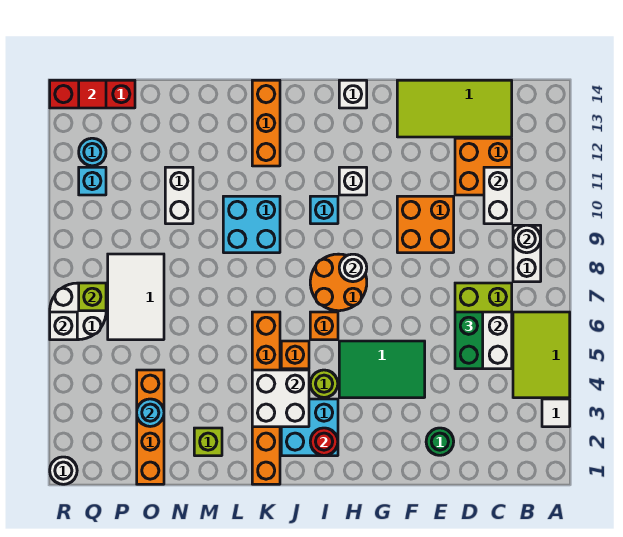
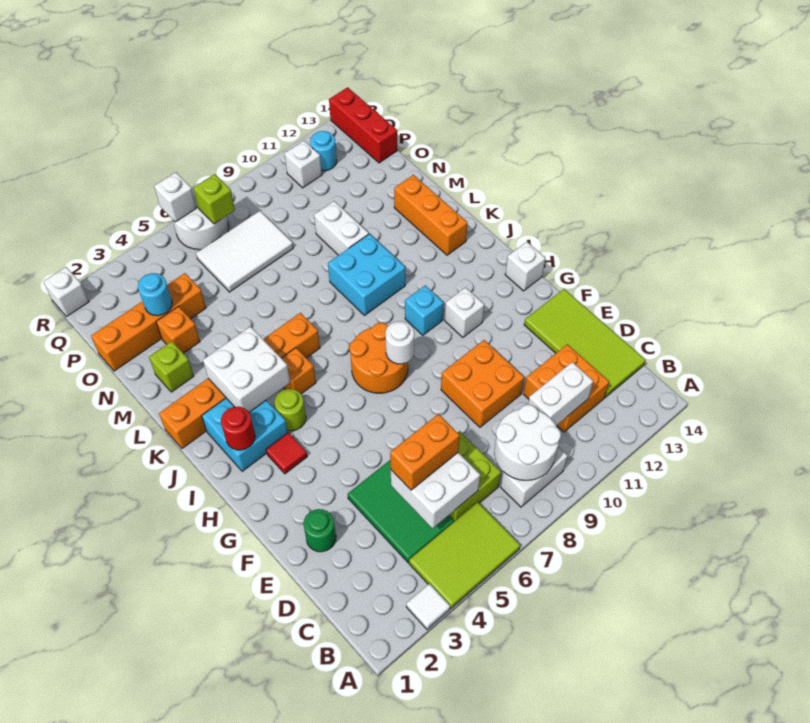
white round brick B9 level 2 -> white round brick B8:C9 level 2
green brick D5:D6 level 3 -> orange brick D5:D6 level 3
green tile F4:H5 level 1 -> green tile C4:E5 level 1
orange brick I6 level 1 -> orange brick N3 level 1
orange brick K12:K14 level 1 -> orange brick K13:M13 level 1
white brick N10:N11 level 1 -> white brick M10:N10 level 1
cyan brick Q11 level 1 -> white brick Q11 level 1
red tile Q14 level 2 -> red tile H3 level 1
white round brick R1 level 1 -> white brick R1 level 1

